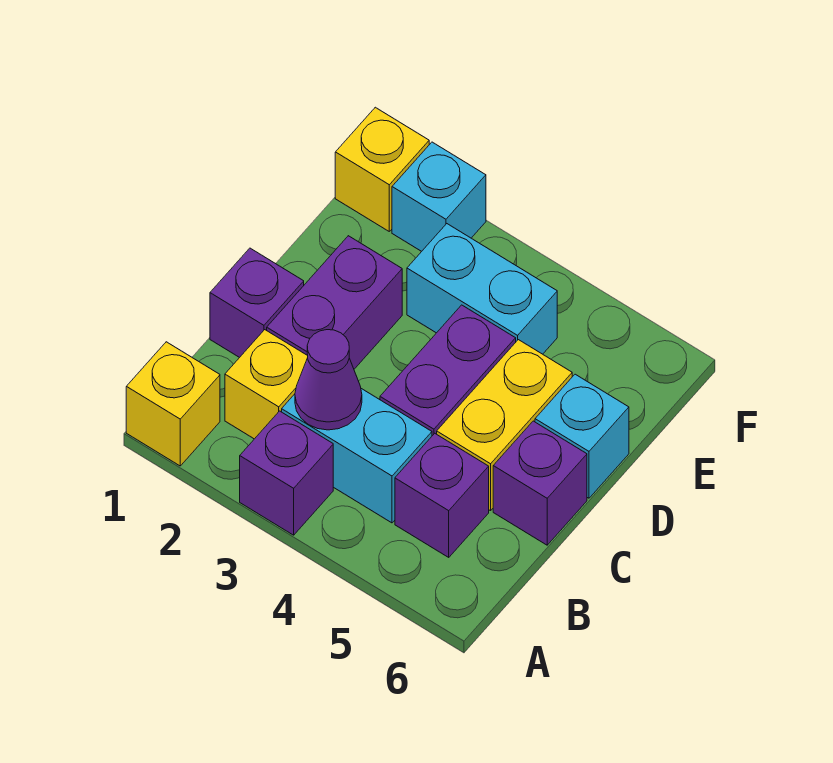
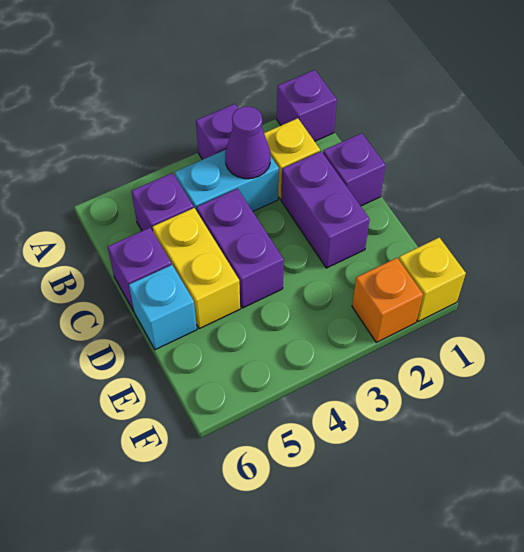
yellow brick A1 level 1 -> purple brick A1 level 1
cyan brick E3:E4 level 1 -> none
cyan brick F2 level 1 -> orange brick F2 level 1

